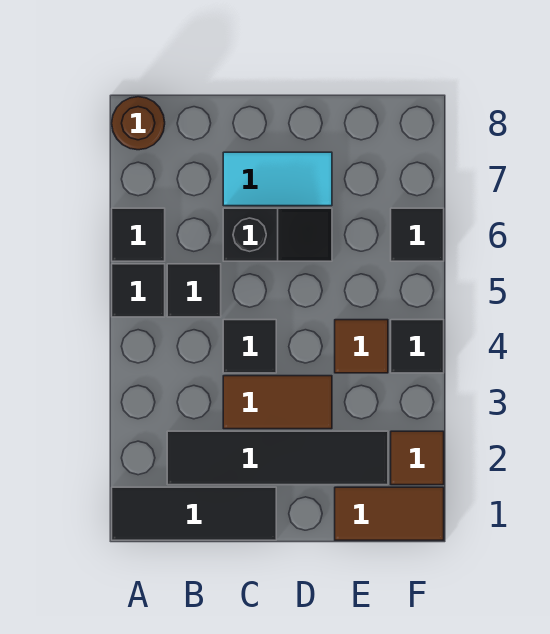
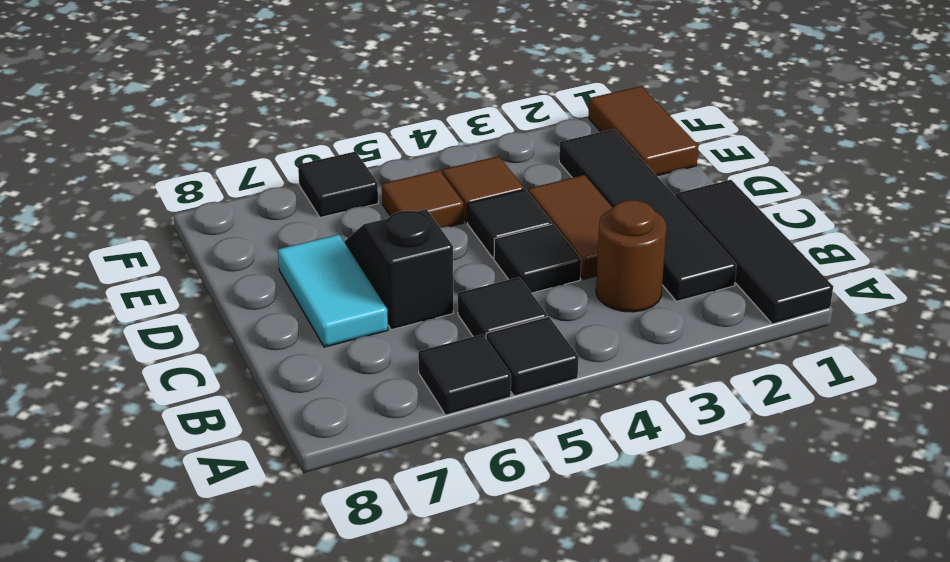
brown round brick A8 level 1 -> brown round brick B3 level 1
brown tile F2 level 1 -> brown tile E5 level 1
black tile F4 level 1 -> black tile D4 level 1

